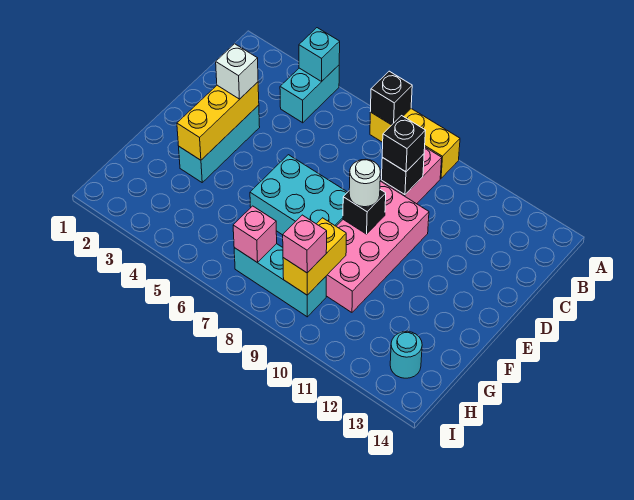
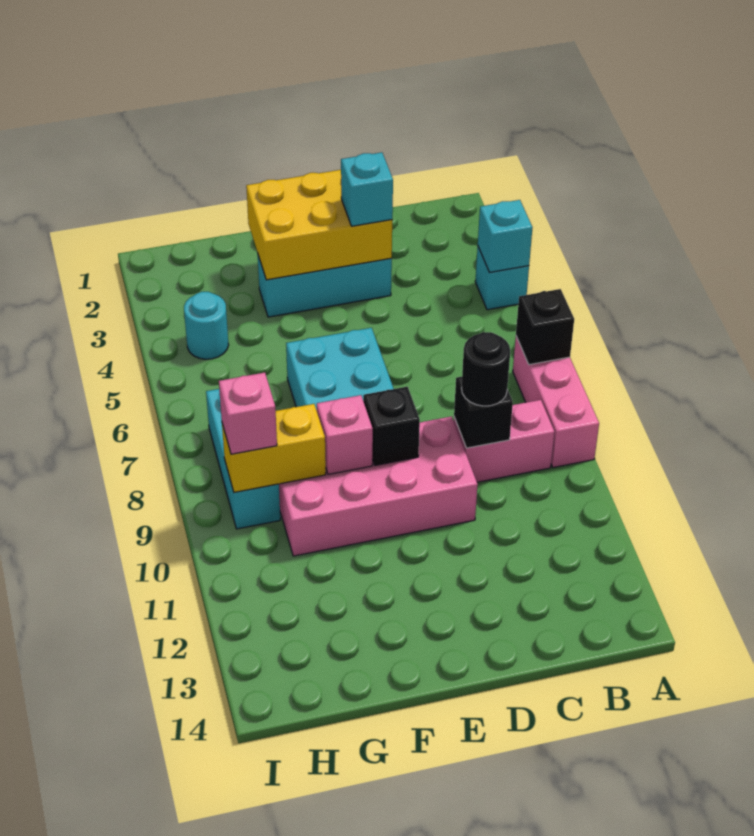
cyan brick A4:B4 level 1 -> cyan brick A4 level 1
yellow brick A7:A9 level 1 -> pink brick A7:A9 level 1
black brick C9 level 3 -> black round brick C9 level 3
yellow brick D3:F3 level 2 -> yellow brick D2:F3 level 2
white brick D3 level 3 -> cyan brick D3 level 3
white round brick E9 level 3 -> none
pink brick H7 level 2 -> pink brick F9 level 2
cyan round brick H13 level 1 -> cyan round brick H4 level 1

